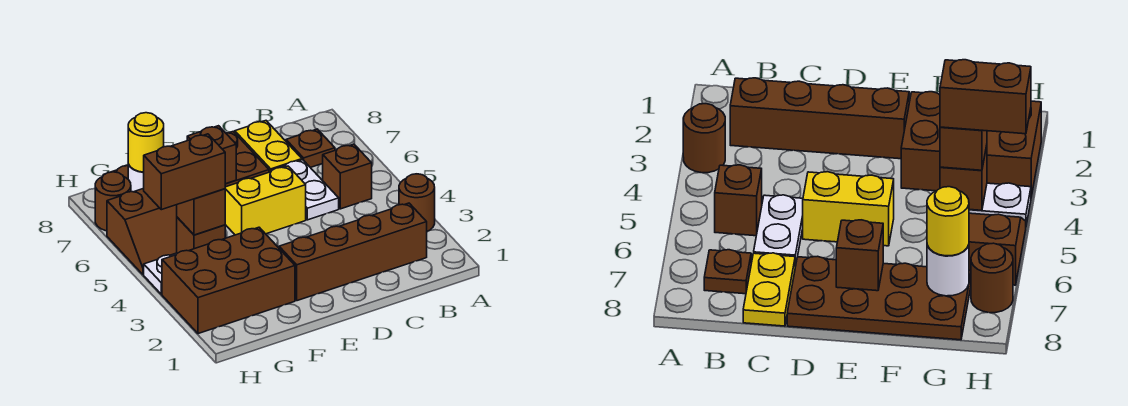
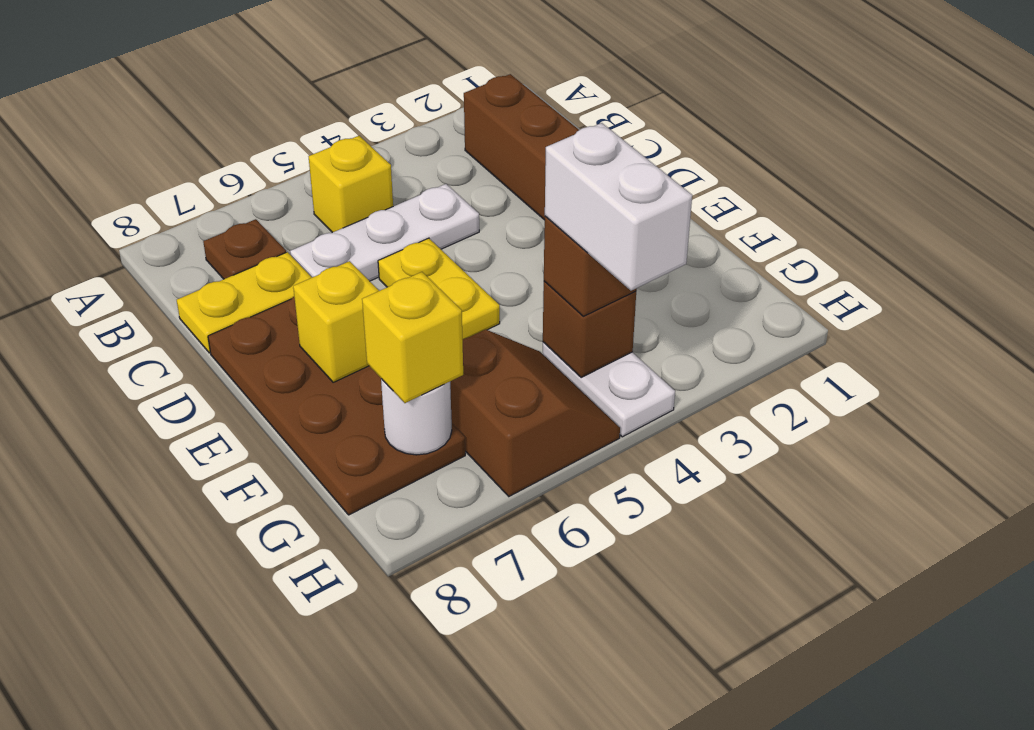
brown round brick A3 level 1 -> none
brown brick B5 level 1 -> yellow brick B5 level 1
white plate C5:C6 level 1 -> white plate C4:C6 level 1
yellow brick D5:E5 level 1 -> yellow plate D5:E5 level 1
brown brick E7 level 2 -> yellow brick E7 level 2
brown brick F2:H3 level 1 -> none
brown brick G4:H4 level 4 -> white brick G4:H4 level 4
yellow round brick G7 level 3 -> yellow brick G7 level 3
brown round brick H7 level 1 -> none

